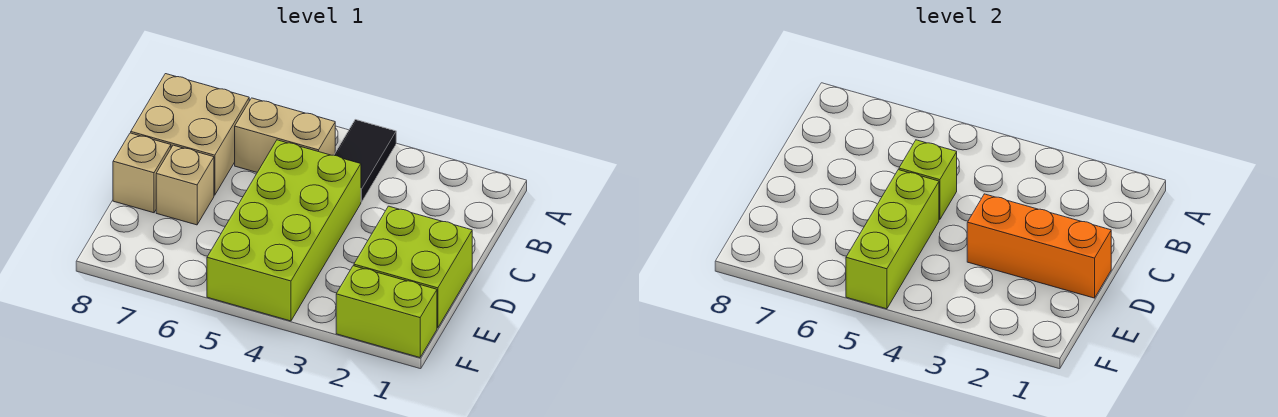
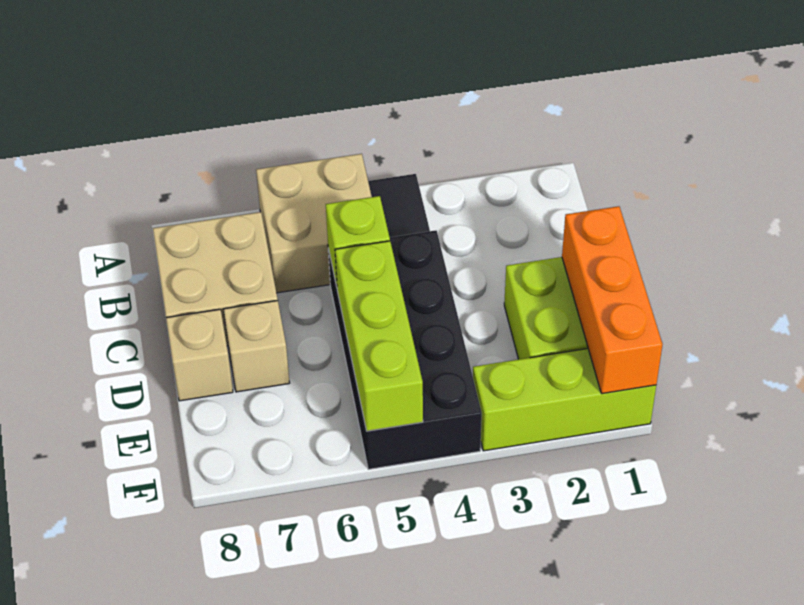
tan brick B5:B6 level 1 -> tan brick A5:B6 level 1
lime brick C4:F5 level 1 -> black brick C4:F5 level 1
orange brick D1:D3 level 2 -> orange brick D1:F1 level 2
lime brick F1:F2 level 1 -> lime brick F1:F3 level 1

